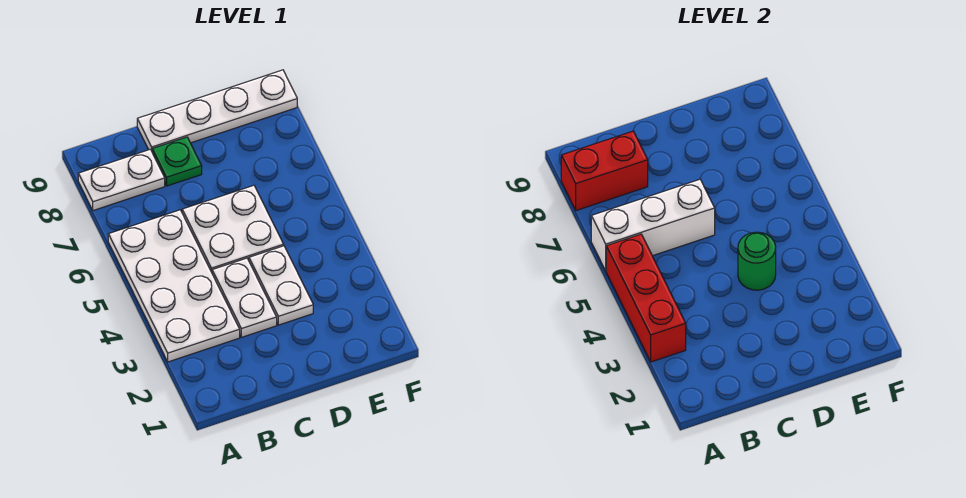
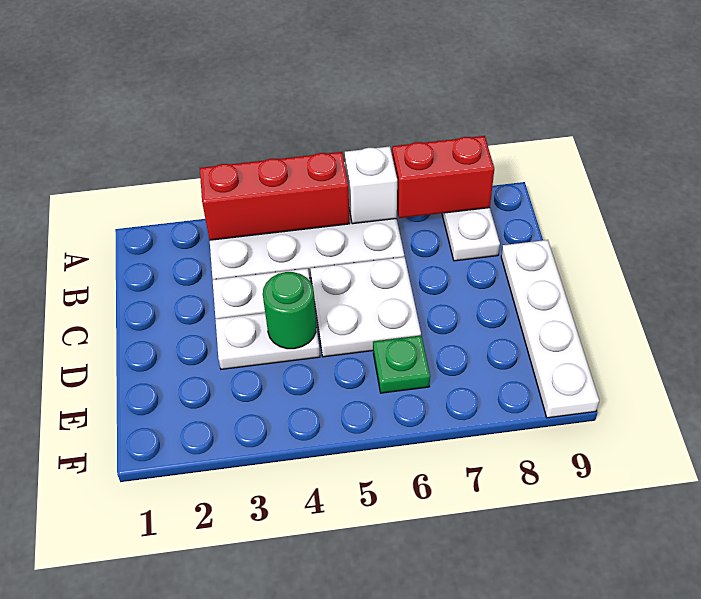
white brick A6:C6 level 2 -> white brick A6 level 2
red brick A8:B8 level 2 -> red brick A7:A8 level 2
green plate C8 level 1 -> green plate E6 level 1

